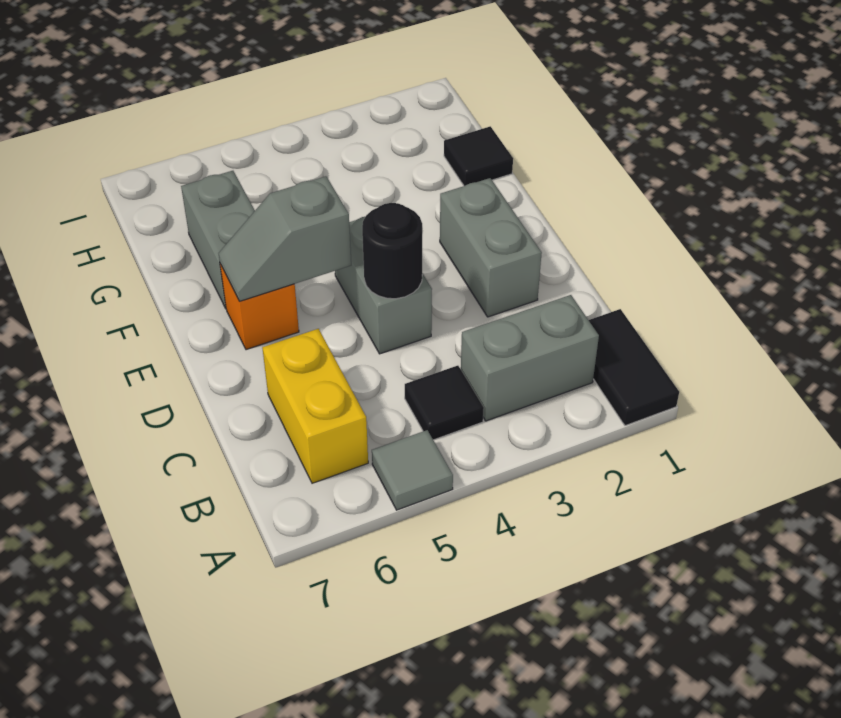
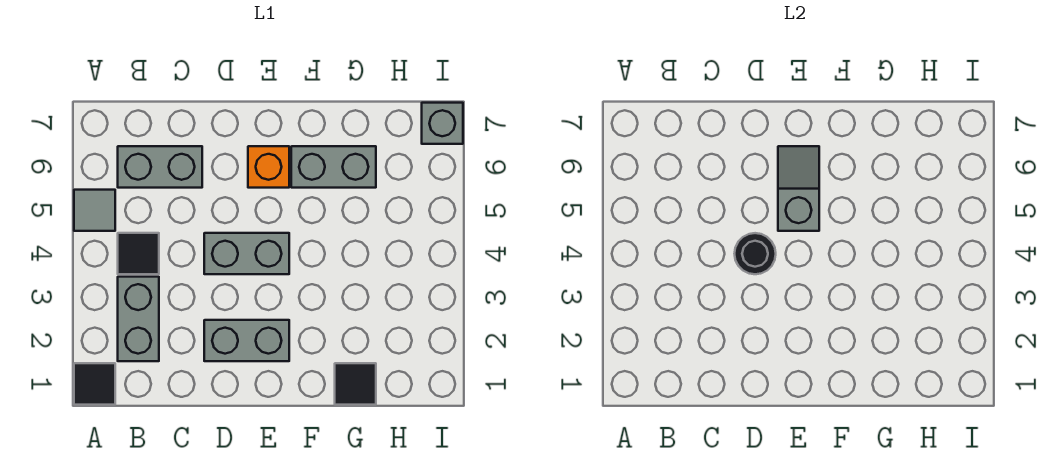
black tile A1:B1 level 1 -> black tile A1 level 1
yellow brick B6:C6 level 1 -> grey brick B6:C6 level 1
none -> grey brick I7 level 1

